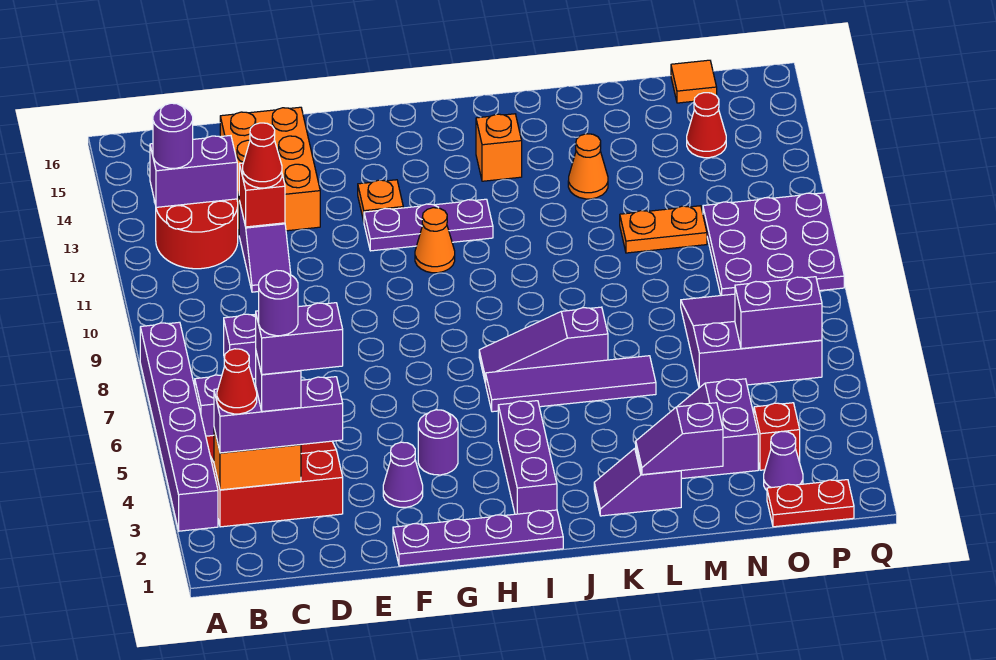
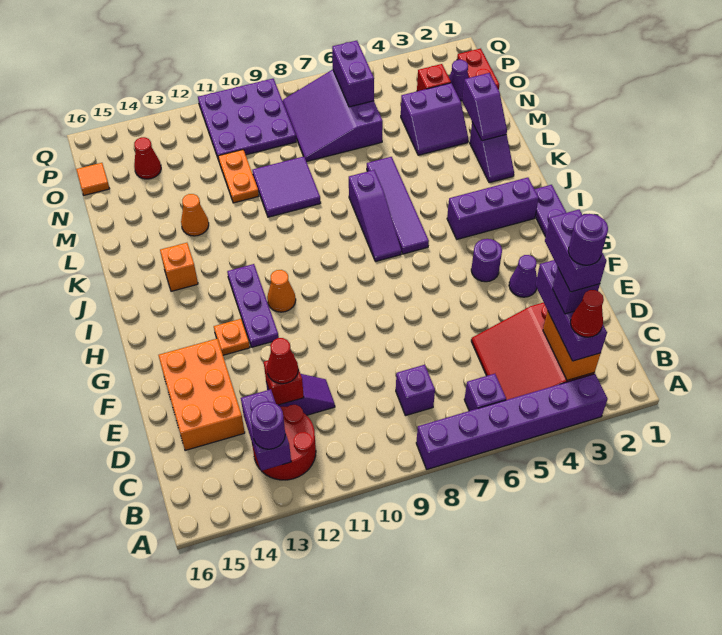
orange brick D13:E15 level 1 -> orange brick D14:F15 level 1
none -> purple tile L9:M10 level 1

